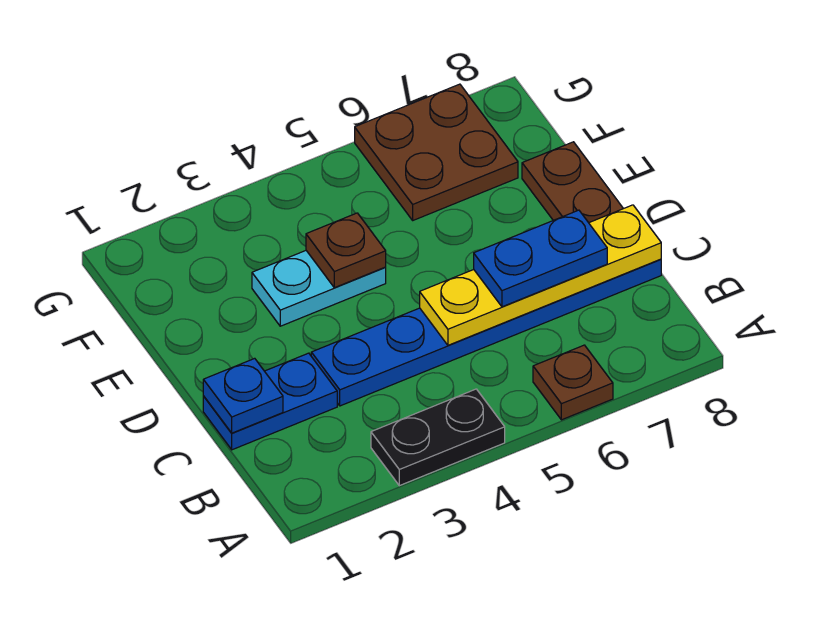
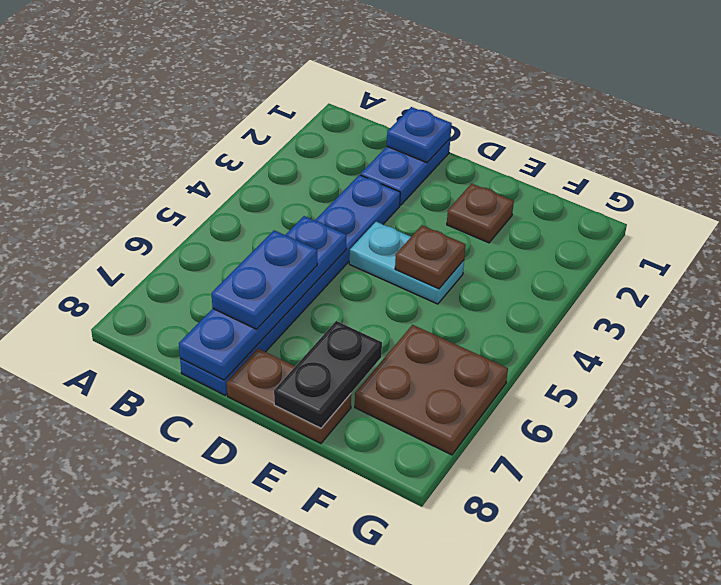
black plate A3:A4 level 1 -> black plate E7:E8 level 2
brown plate A6 level 1 -> brown plate E2 level 1
yellow plate C5:C8 level 2 -> blue plate C5:C8 level 2
cyan plate E3:E4 level 1 -> cyan plate D4:E4 level 1

